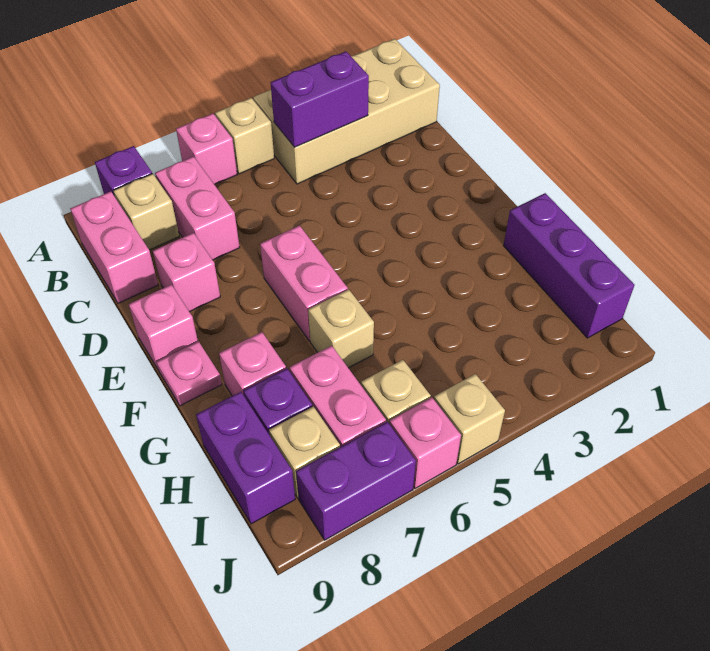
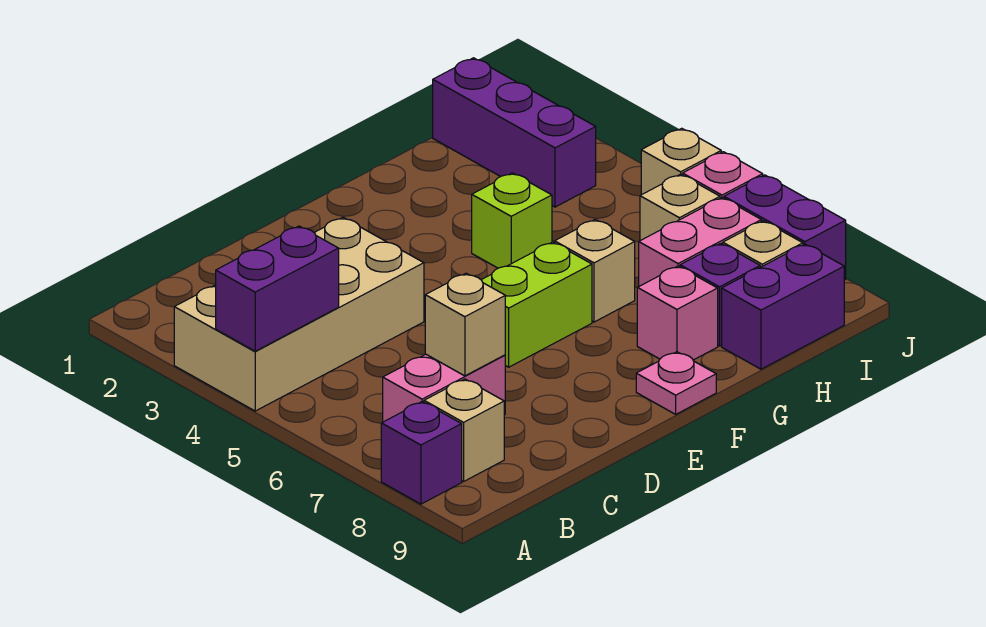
tan brick A1:B4 level 1 -> tan brick A3:D4 level 1
tan brick A5 level 1 -> tan brick C7 level 2
pink brick A6 level 1 -> none
purple brick B3:B4 level 2 -> purple brick A4:B4 level 2
pink brick B9:C9 level 1 -> none
pink brick D8 level 1 -> none
pink brick E6:F6 level 1 -> lime brick E6:F6 level 1
pink brick E9 level 1 -> none
purple brick G1:I1 level 1 -> purple brick I1:I3 level 1
none -> lime brick G4 level 1

